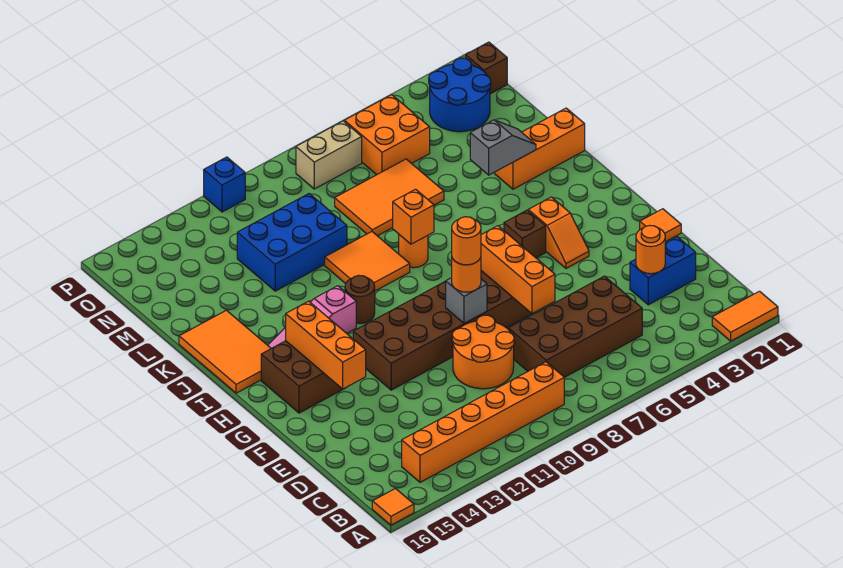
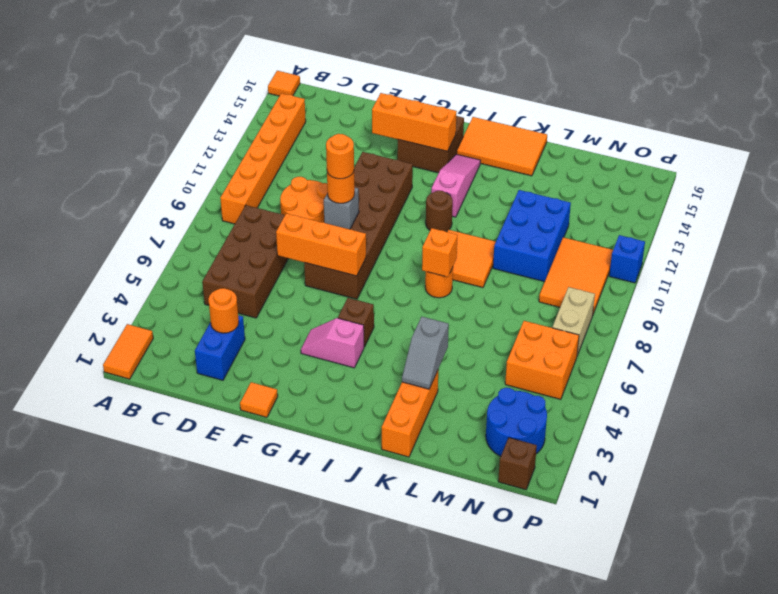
orange slope G4:H4 level 1 top H -> pink slope G4:H4 level 1 top H
orange tile L6:M8 level 1 -> orange tile N9:O11 level 1

